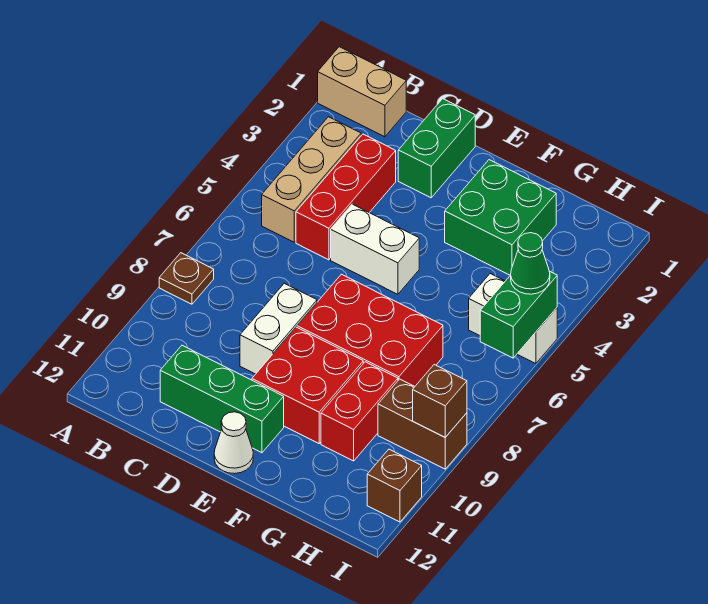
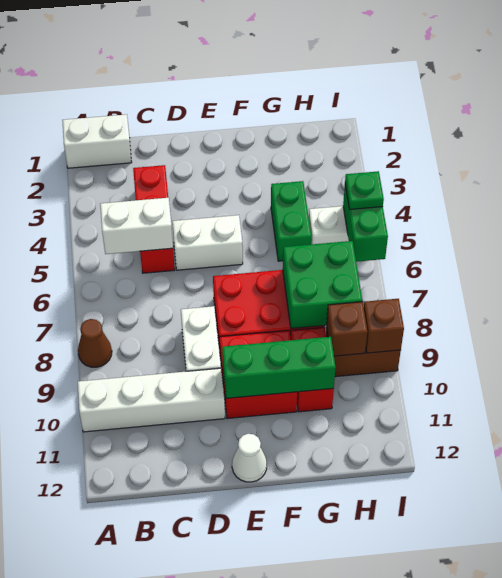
tan brick A1:B1 level 1 -> white brick A1:B1 level 1
brown plate A8 level 1 -> brown cone A8 level 1
none -> white brick A10:D10 level 1
tan brick B3:B5 level 1 -> none
none -> white brick B5:C5 level 2
green brick C11:E11 level 1 -> green brick E10:G10 level 2
green brick D1:D2 level 1 -> green brick G4:G5 level 1
green brick F2:G3 level 1 -> green brick G7:H8 level 2
green cone I5 level 3 -> green plate I5 level 3
brown brick I11 level 1 -> brown brick H9 level 2

